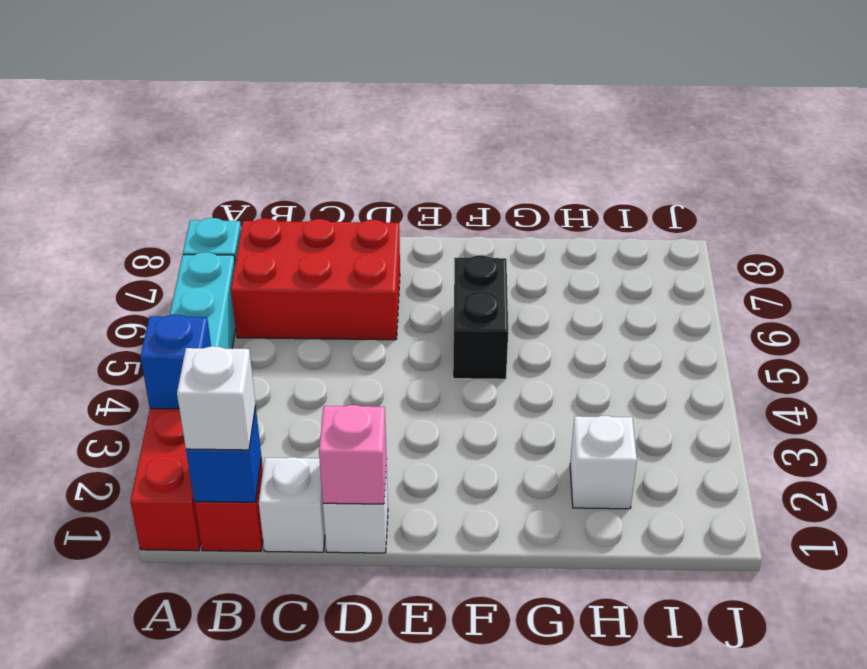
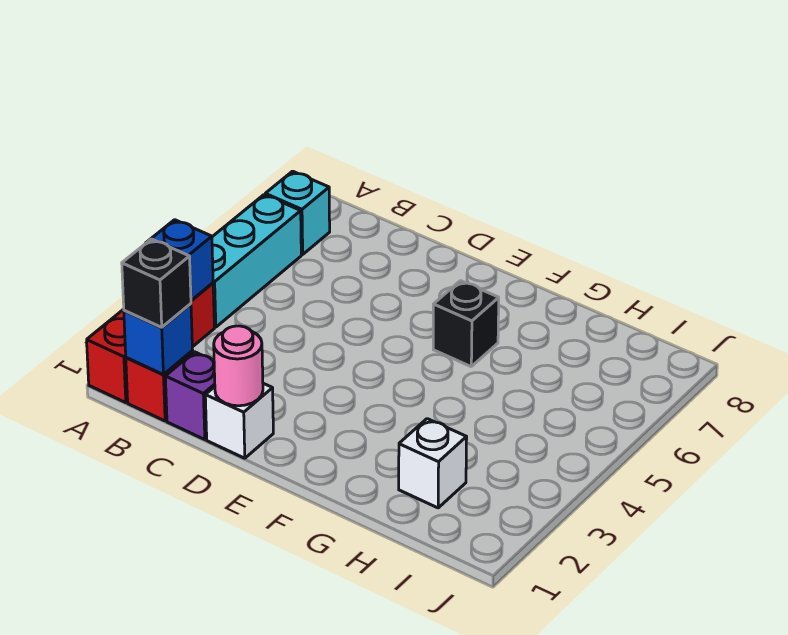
white brick B1 level 3 -> black brick B1 level 3
red brick B6:D7 level 1 -> none
white brick C1 level 1 -> purple brick C1 level 1
pink brick D1 level 2 -> pink round brick D1 level 2
black brick F5:F6 level 1 -> black brick F6 level 1

